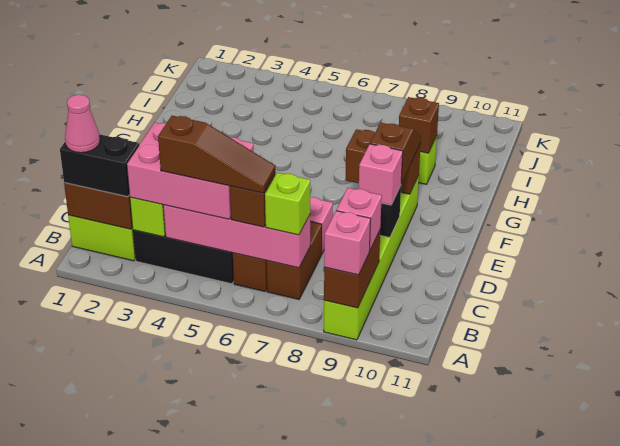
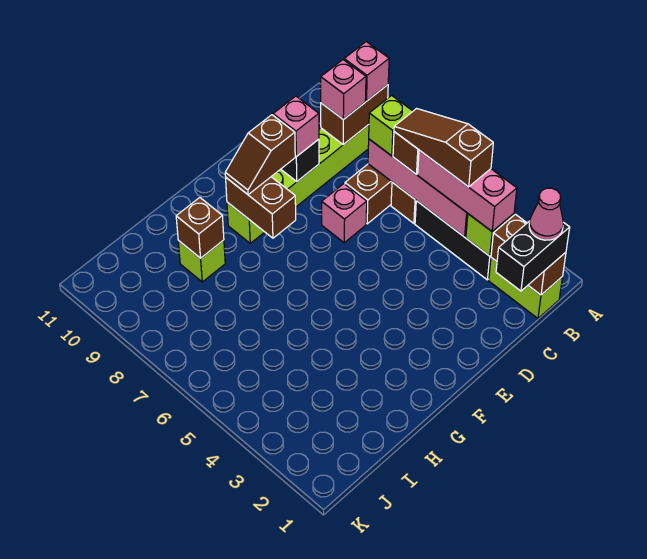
black brick B1:B2 level 3 -> black brick B1:C1 level 3
pink brick B3:C5 level 3 -> pink brick B3:B5 level 3

